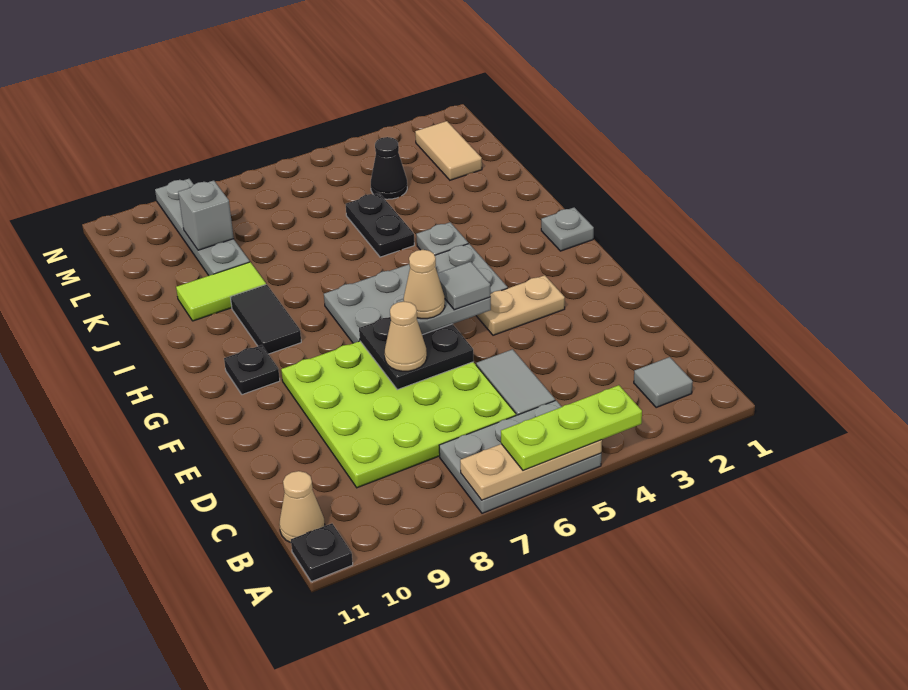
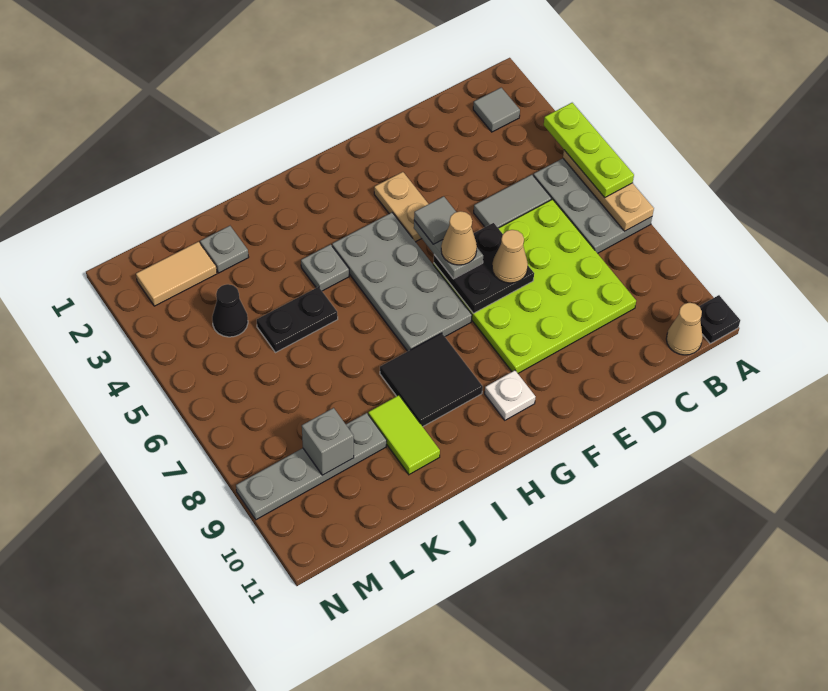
black plate G10 level 1 -> white plate G10 level 1
grey plate H1 level 1 -> grey plate K2 level 1
black tile H9:I9 level 1 -> black tile H8:I9 level 1

